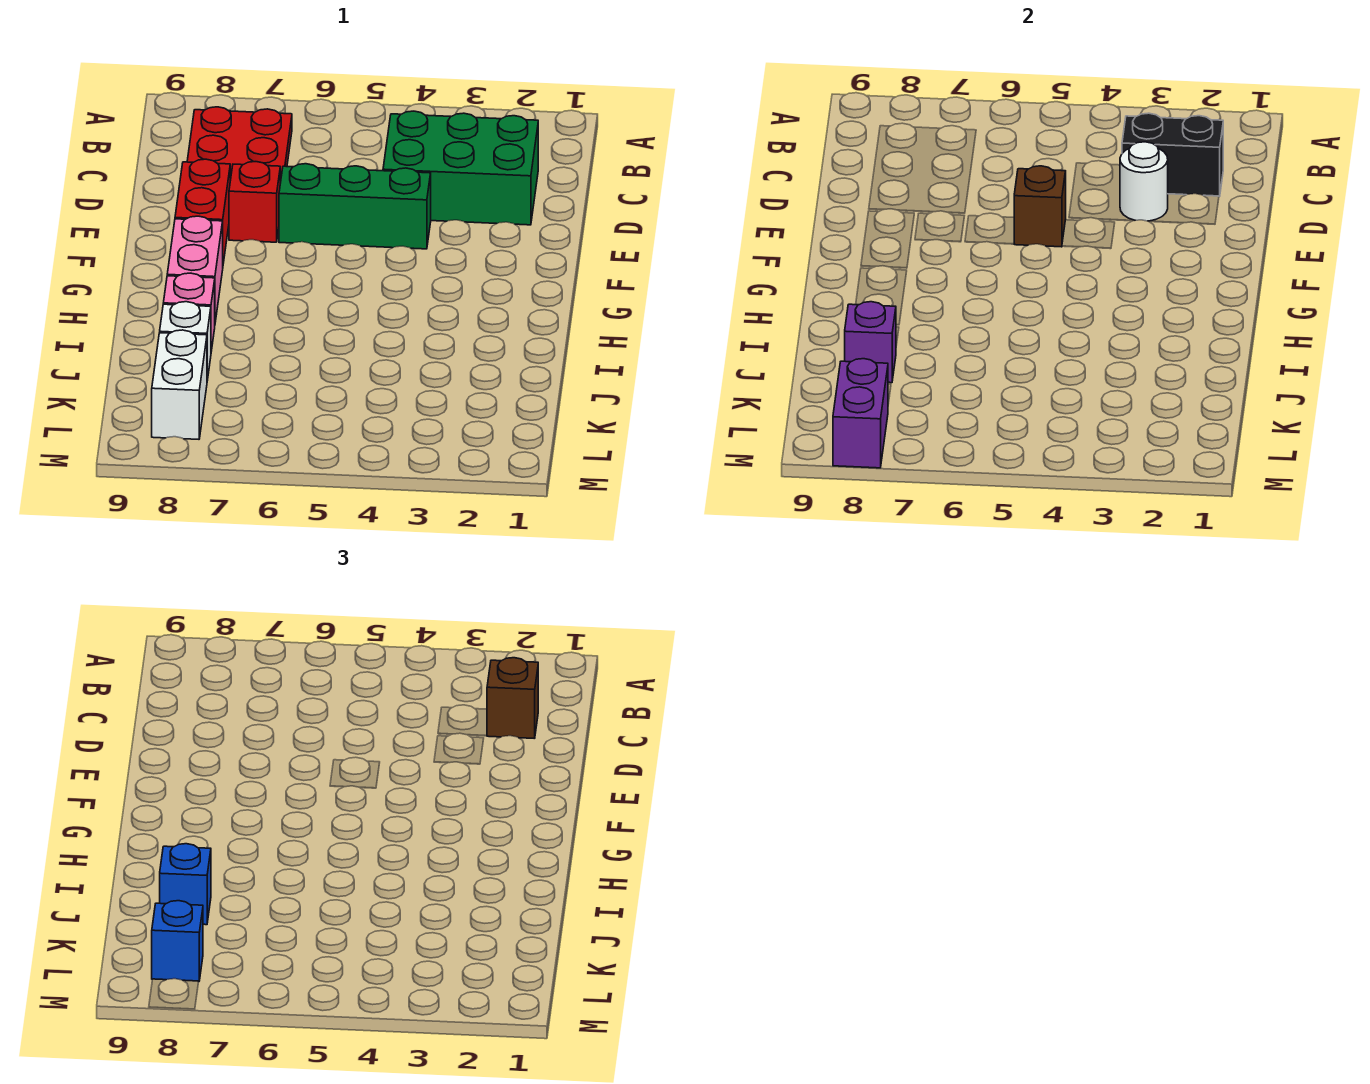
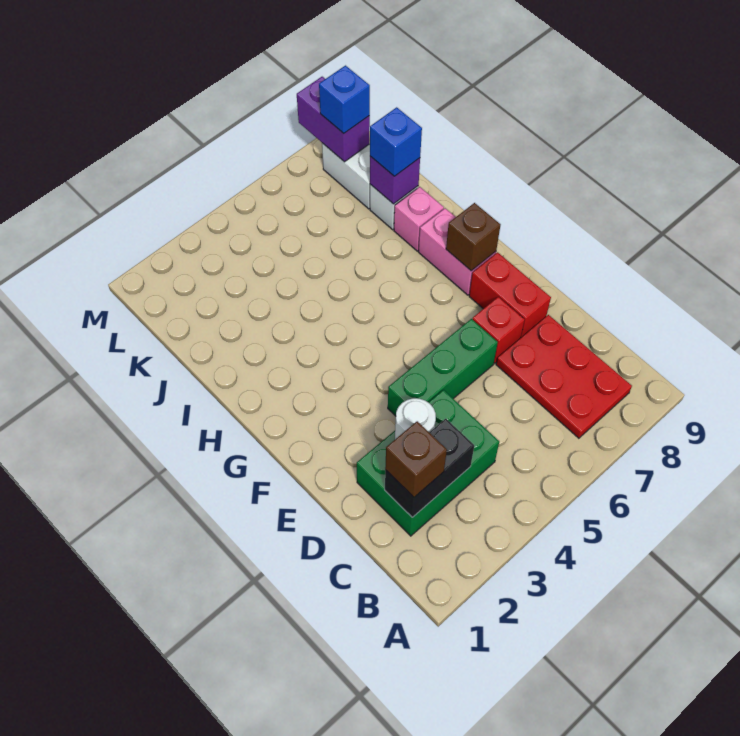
brown brick E5 level 2 -> brown brick G8 level 2

